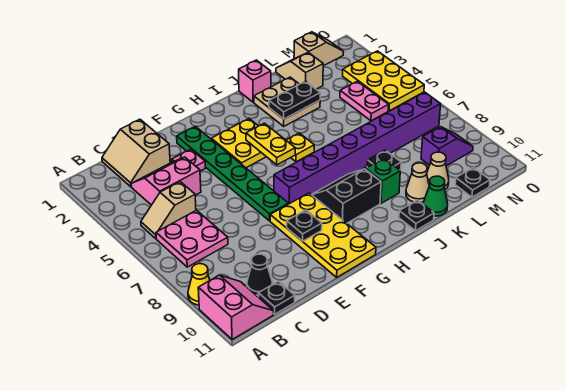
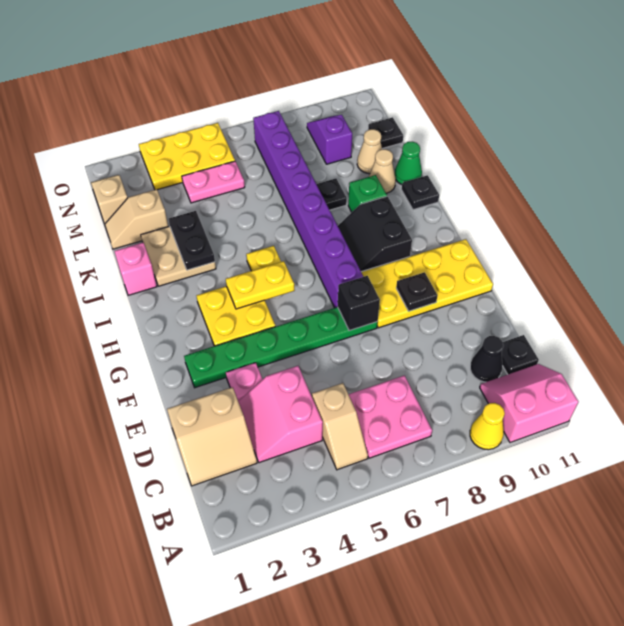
none -> black brick F7 level 2

